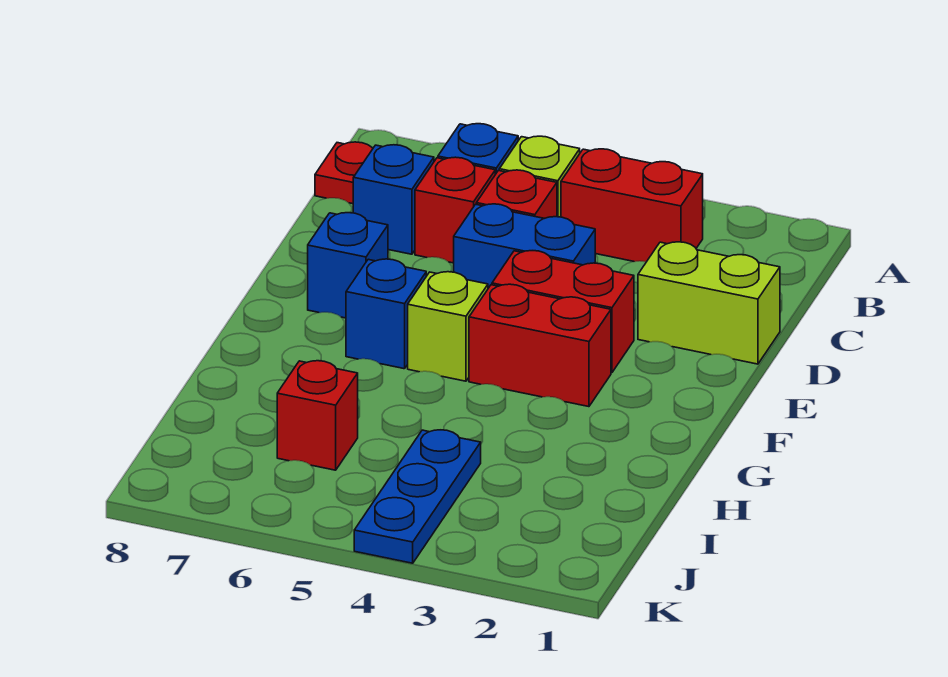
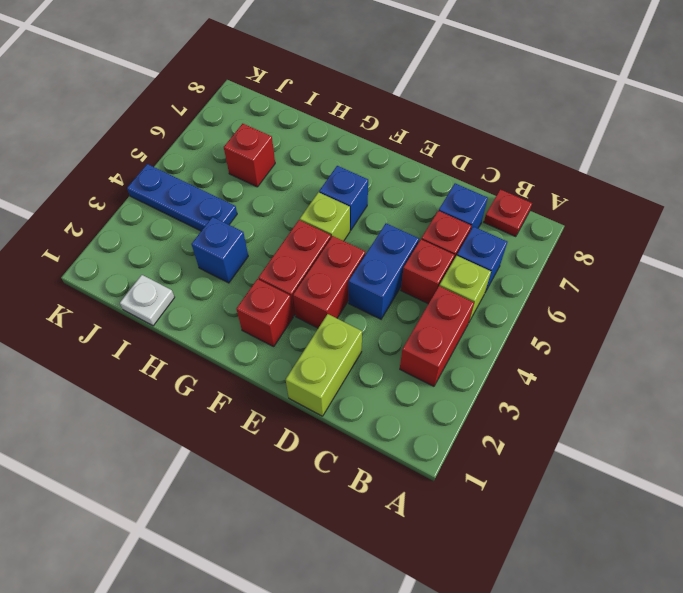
blue brick E7 level 1 -> blue brick H3 level 1
none -> red brick F2 level 1
none -> white plate I1 level 1

